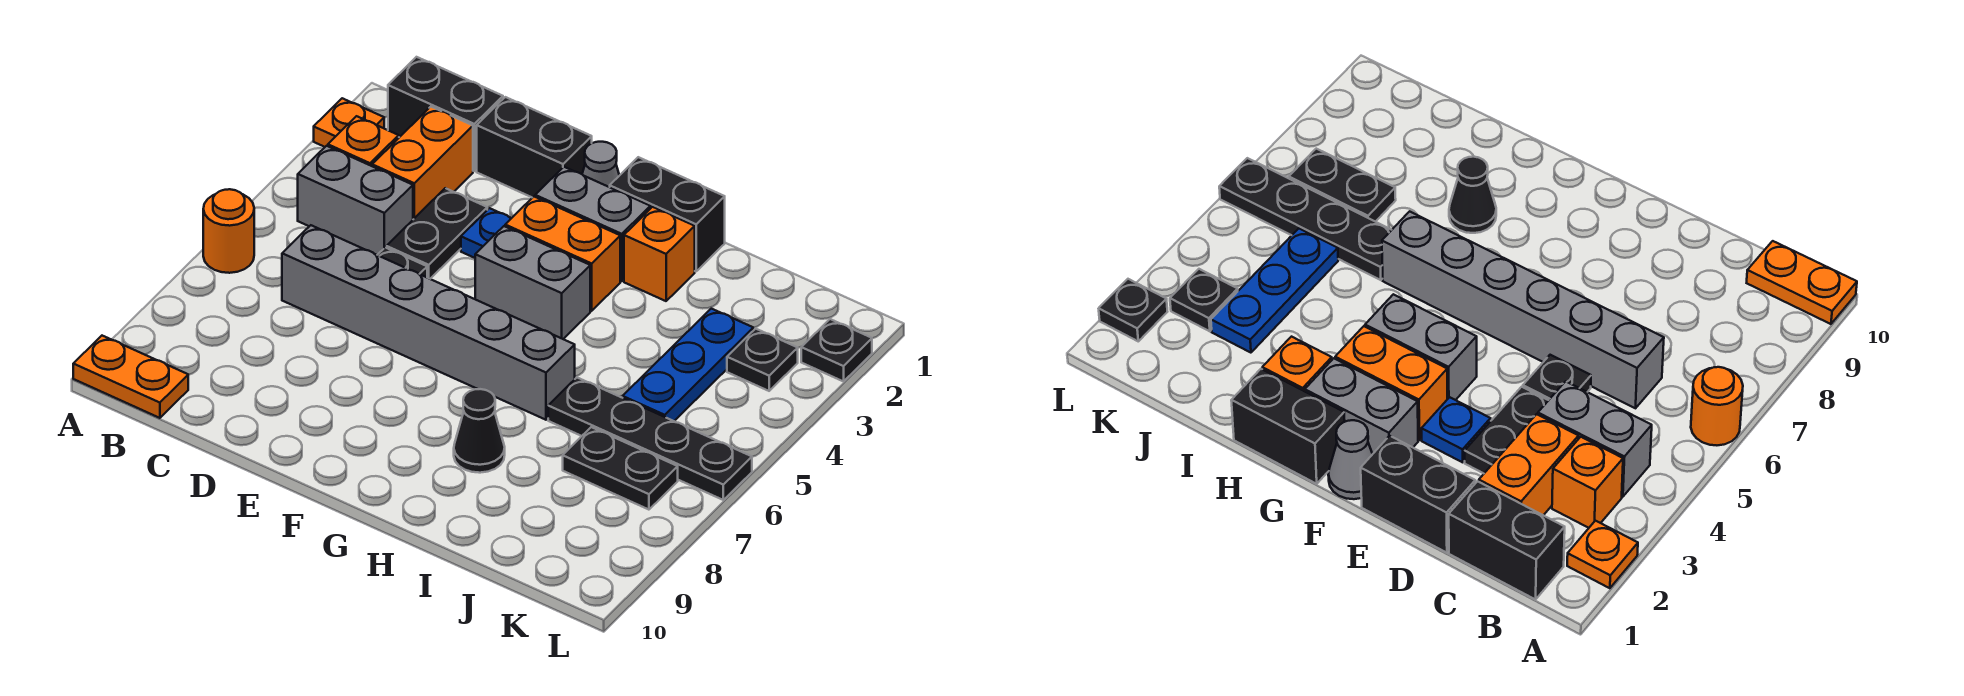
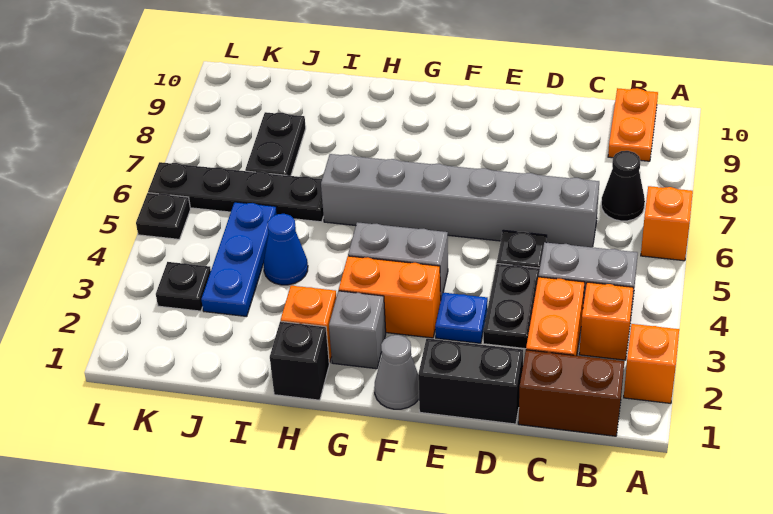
orange plate A2 level 1 -> orange brick A2 level 1
orange round brick A6 level 1 -> orange brick A6 level 1
orange plate A10:B10 level 1 -> orange plate B9:B10 level 1
black brick B1:C1 level 1 -> brown brick B1:C1 level 1
grey brick F2:G2 level 1 -> grey brick G2 level 1
black brick G1:H1 level 1 -> black brick H1 level 1
black cone H8 level 1 -> black cone B7 level 1
none -> blue cone I4 level 1
black plate J7:K7 level 1 -> black plate J7:J8 level 1
black plate L2 level 1 -> black plate L5 level 1

